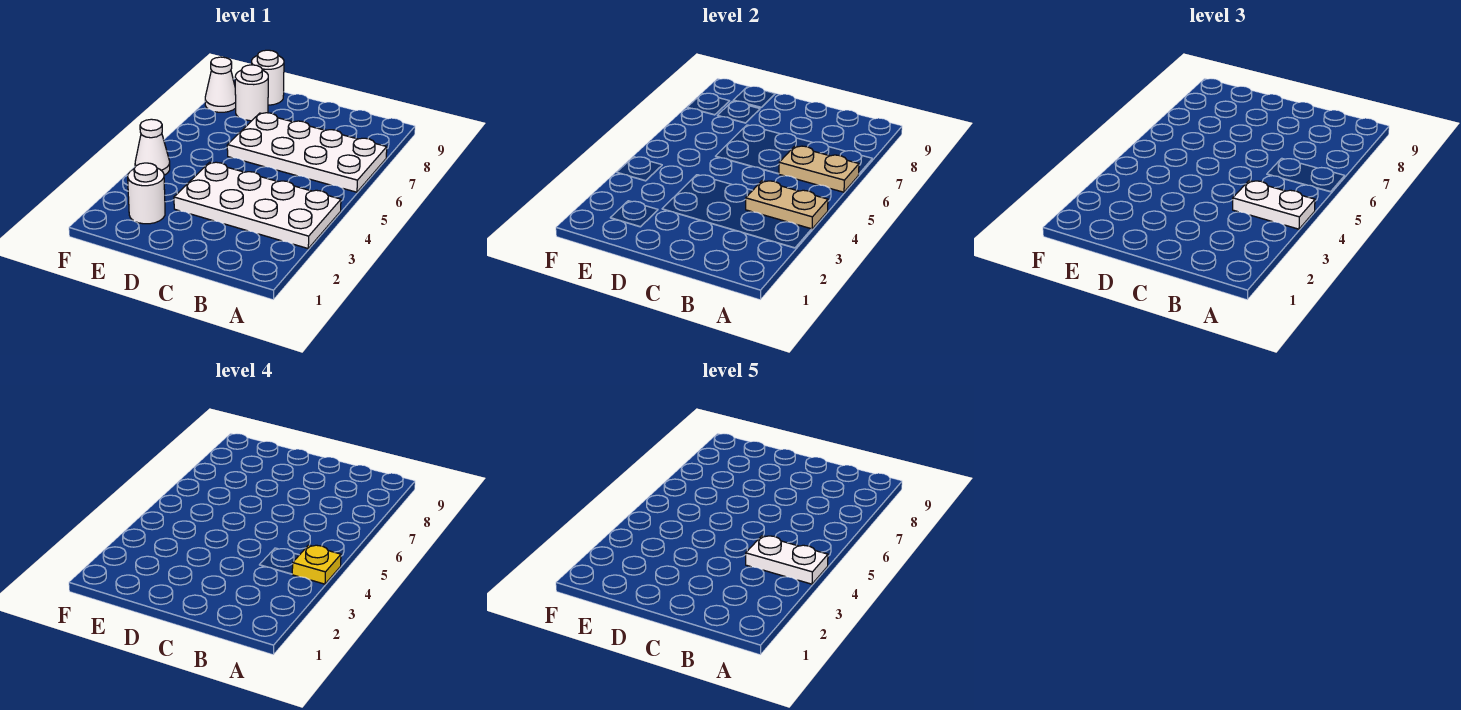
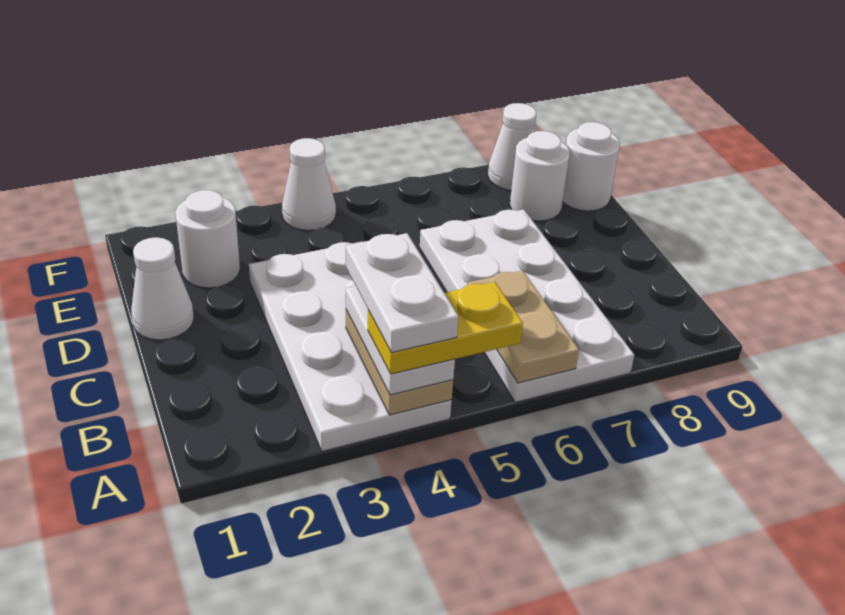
yellow plate A4 level 4 -> yellow plate A4:A5 level 4
none -> white cone D1 level 1

